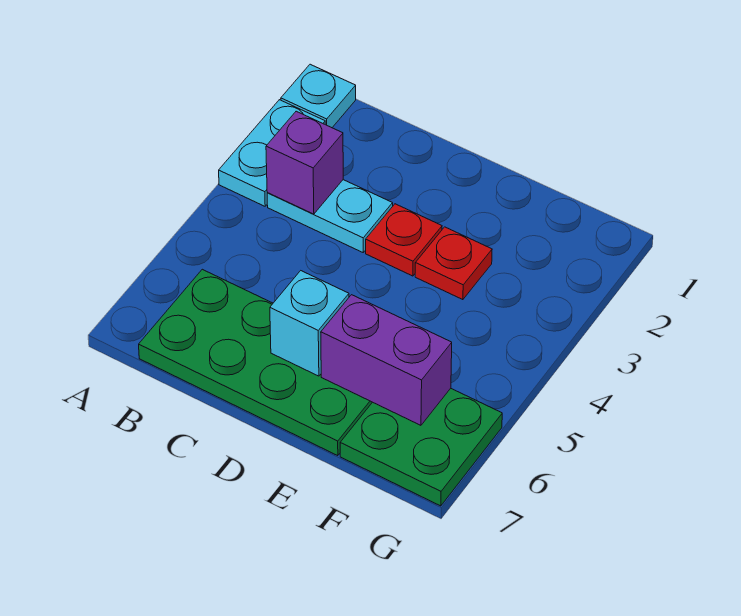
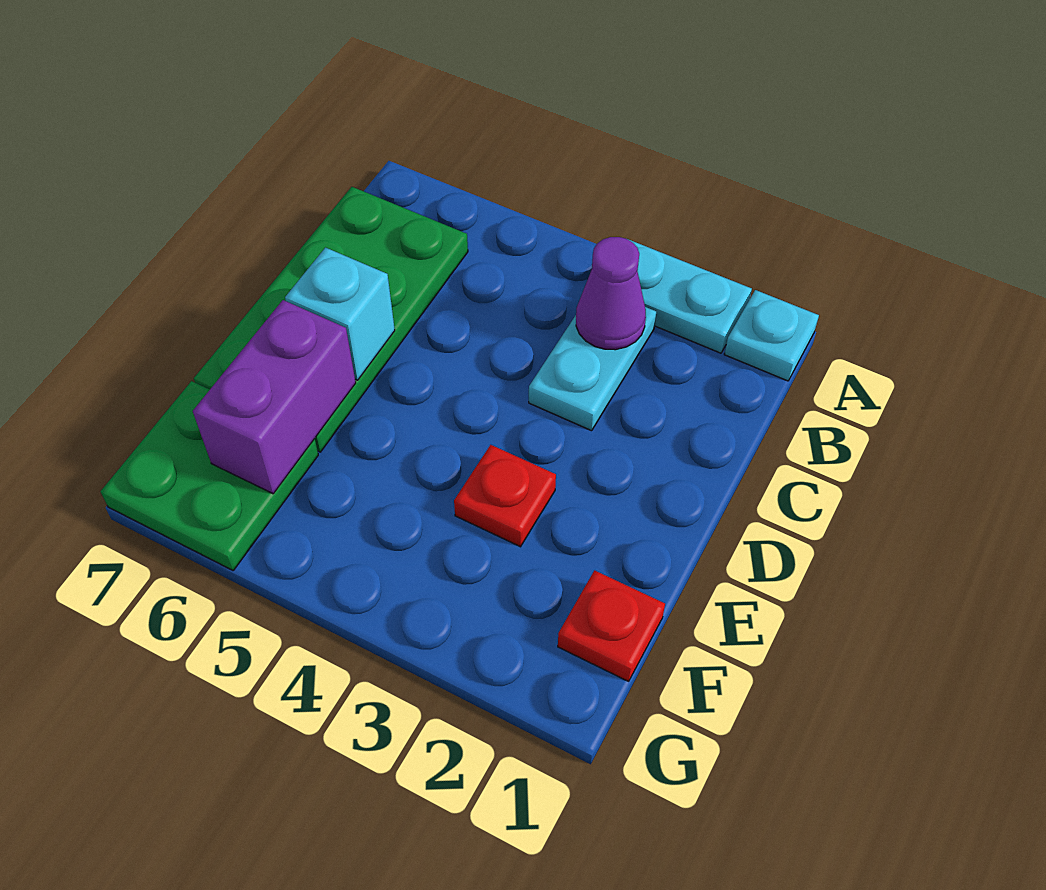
purple brick B3 level 2 -> purple cone B3 level 2
red plate D3 level 1 -> red plate F1 level 1

